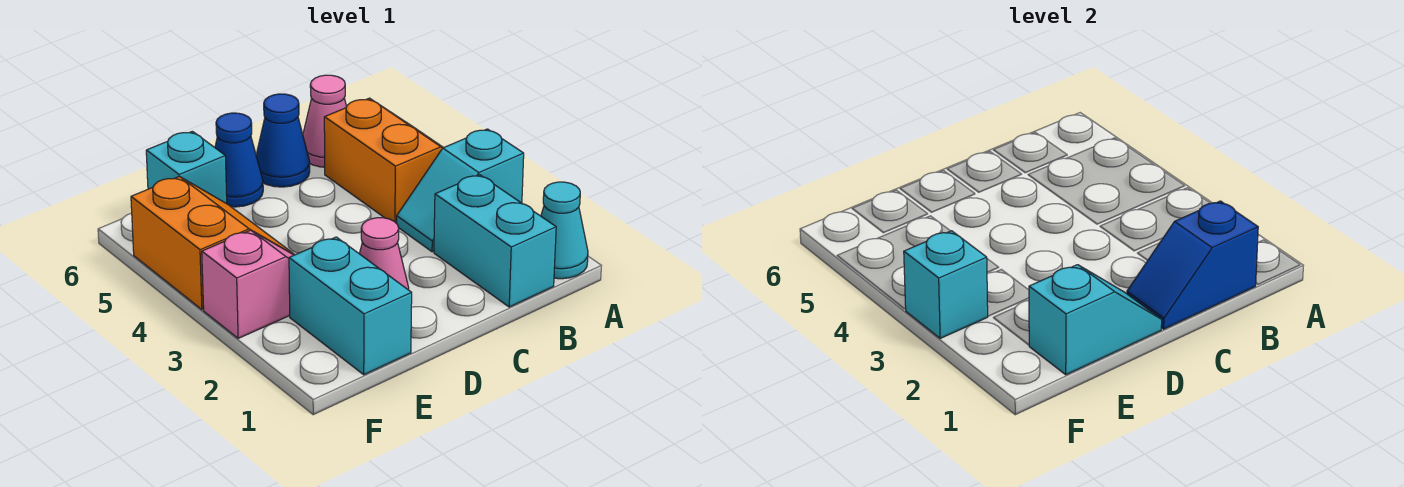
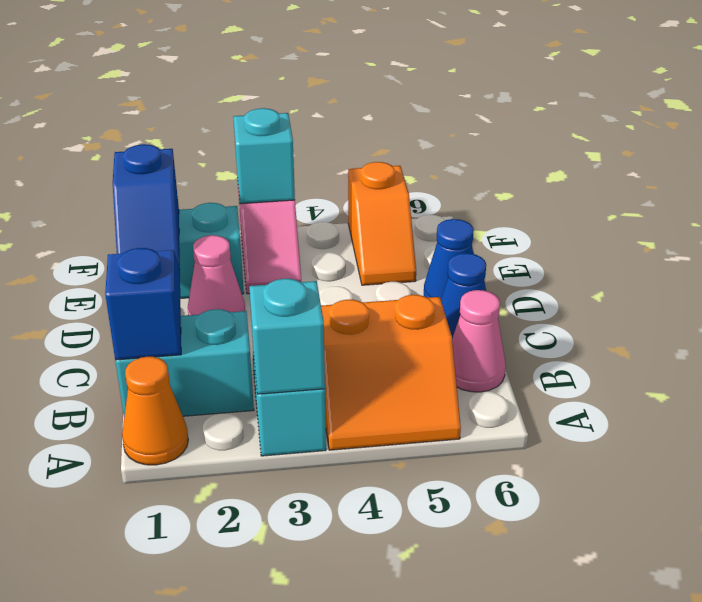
cyan cone A1 level 1 -> orange cone A1 level 1
cyan slope D1:E1 level 2 top E -> blue slope D1:E1 level 2 top E
orange slope E4:F5 level 1 top F -> orange slope E5:F5 level 1 top F
cyan brick E6 level 1 -> cyan brick A3 level 2

